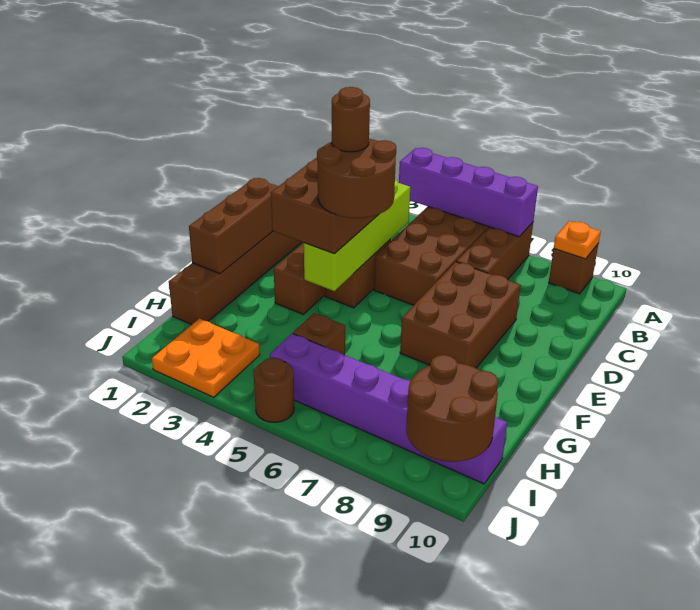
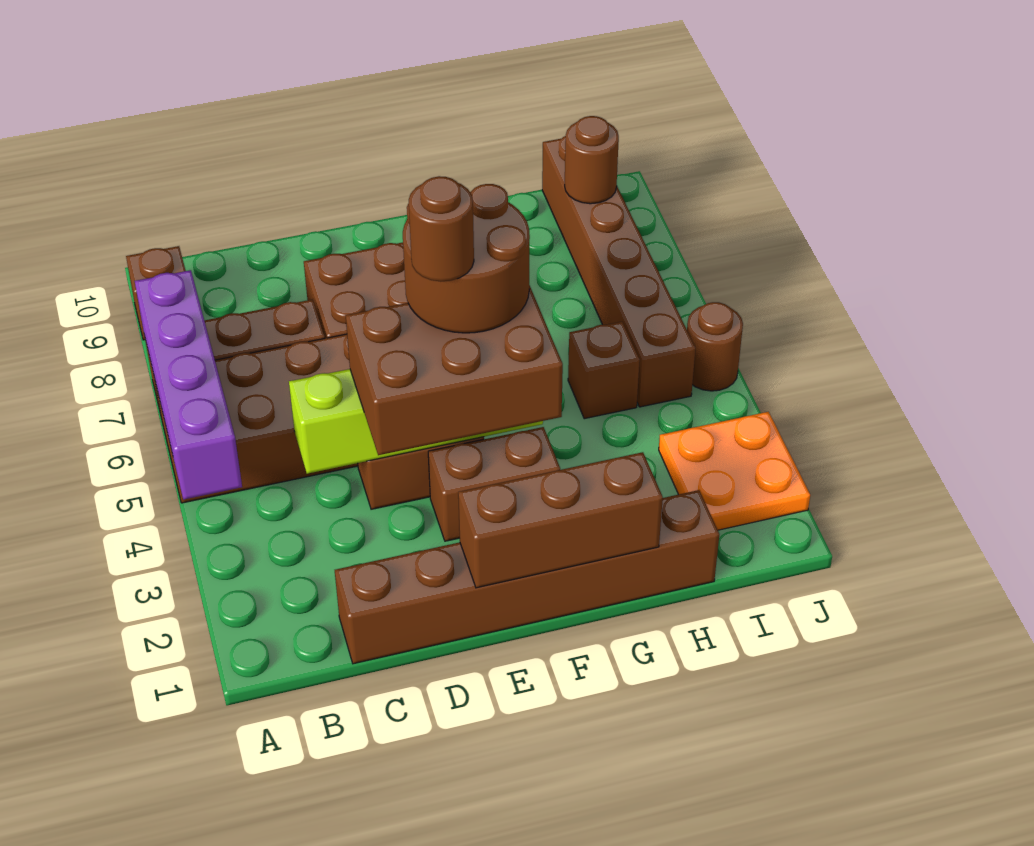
orange plate A9 level 2 -> none
purple brick I5:I10 level 1 -> brown brick I5:I10 level 1
brown round brick I9:J10 level 2 -> brown round brick I9 level 2

